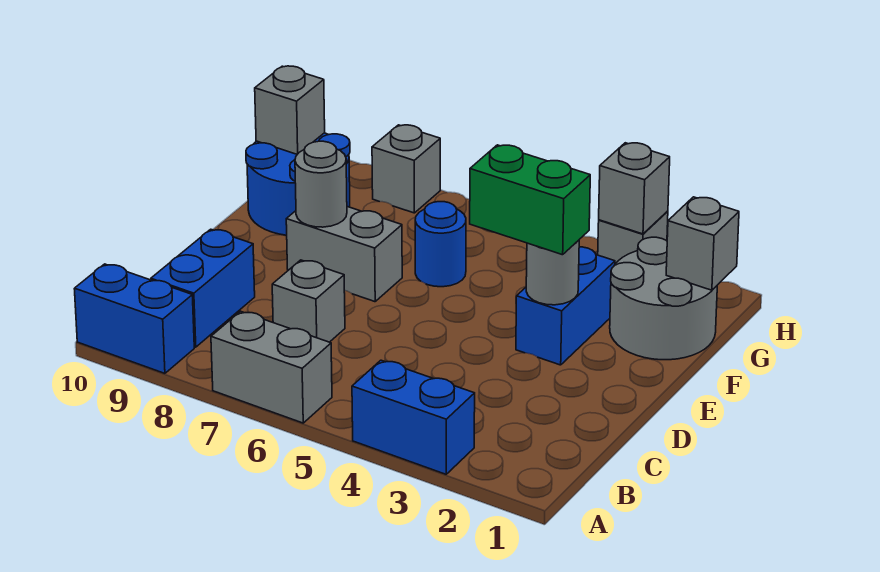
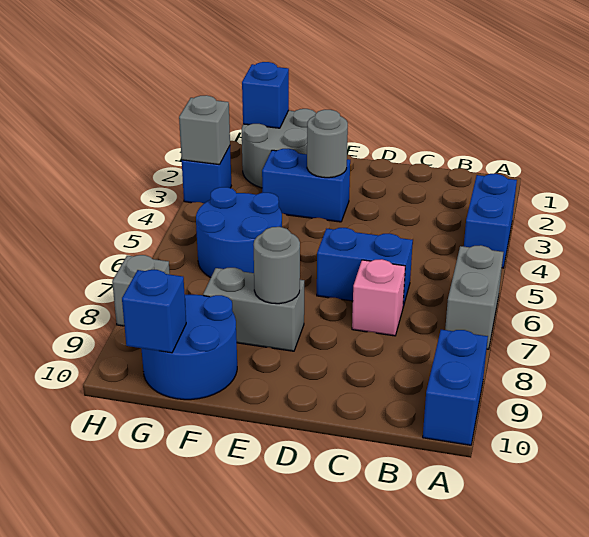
blue brick B9:C9 level 1 -> blue brick C6:D6 level 1
grey brick C7 level 1 -> pink brick C7 level 1
green brick E3:E4 level 3 -> none
grey brick E7:E8 level 1 -> grey brick E8:F8 level 1
blue round brick F6 level 1 -> blue round brick F5:G6 level 1
grey brick G1 level 2 -> blue brick G1 level 2
grey brick G10 level 2 -> blue brick G10 level 2
grey brick H3 level 1 -> blue brick H3 level 1

